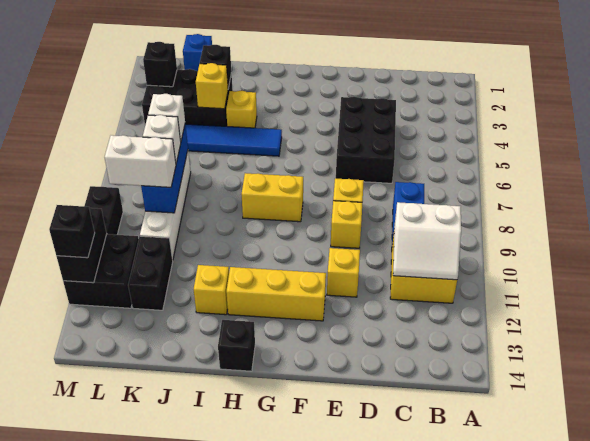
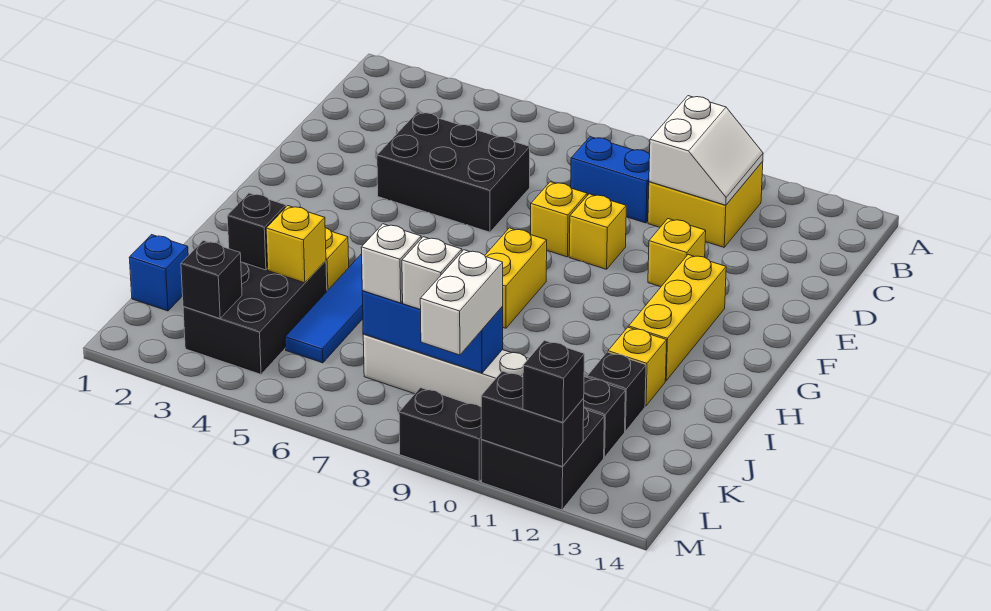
black brick H14 level 1 -> black brick J12 level 1

